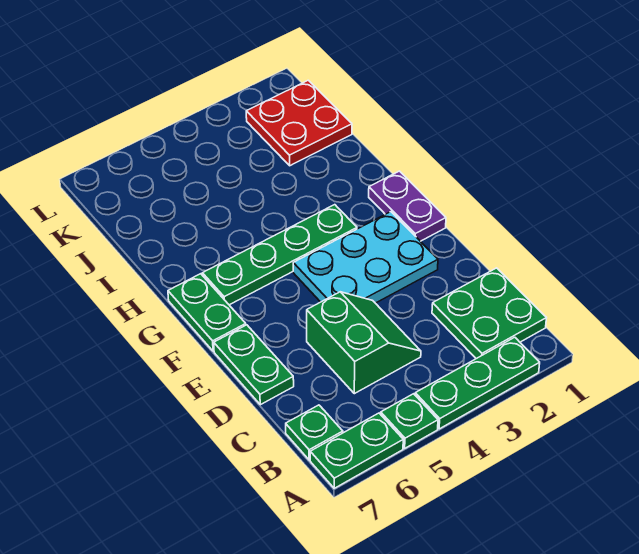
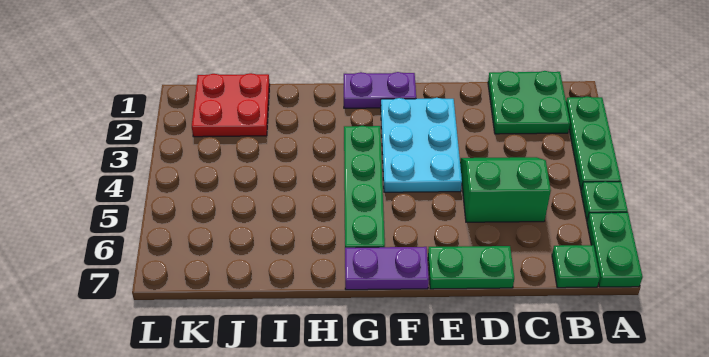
green plate F7:G7 level 1 -> purple plate F7:G7 level 1

